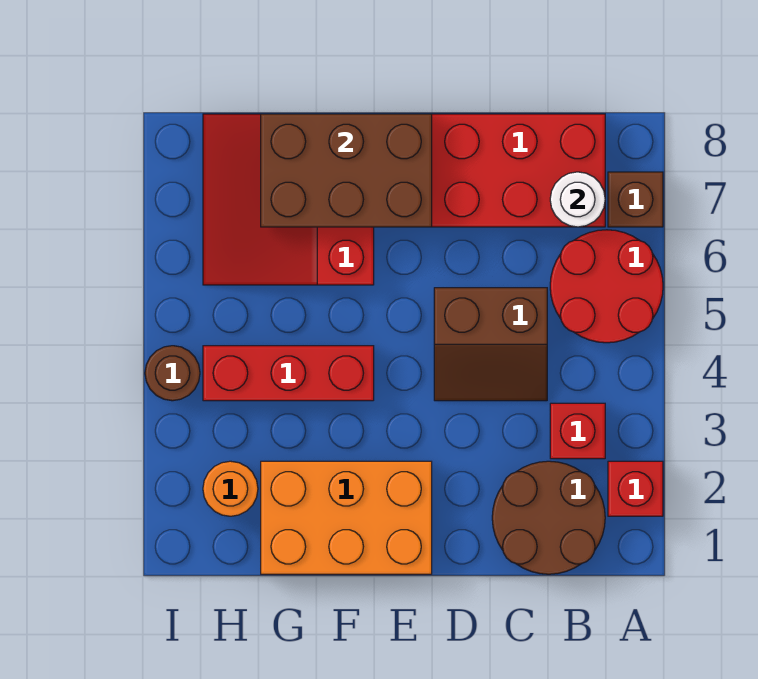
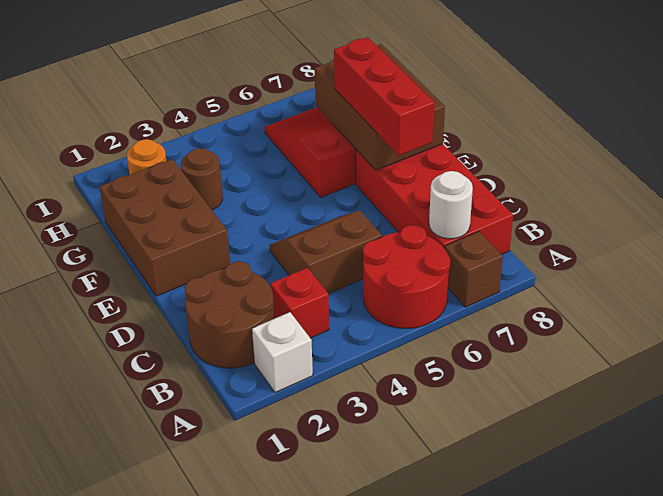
red brick A2 level 1 -> white brick A2 level 1
brown slope C4:D5 level 1 top 5 -> brown slope C4:D5 level 1 top C
orange brick E1:G2 level 1 -> brown brick E1:G2 level 1
red brick F4:H4 level 1 -> red brick D7:F7 level 3
brown round brick I4 level 1 -> brown round brick G3 level 1

